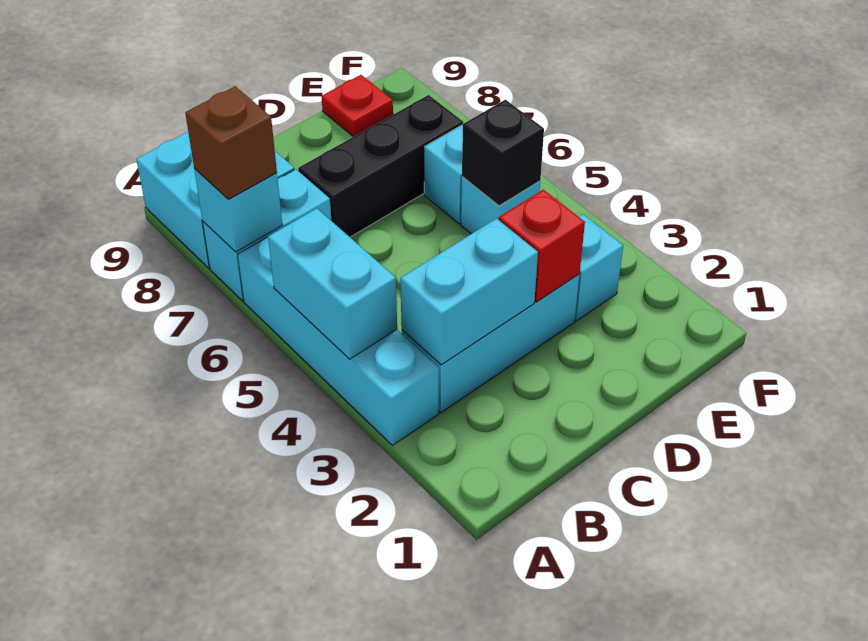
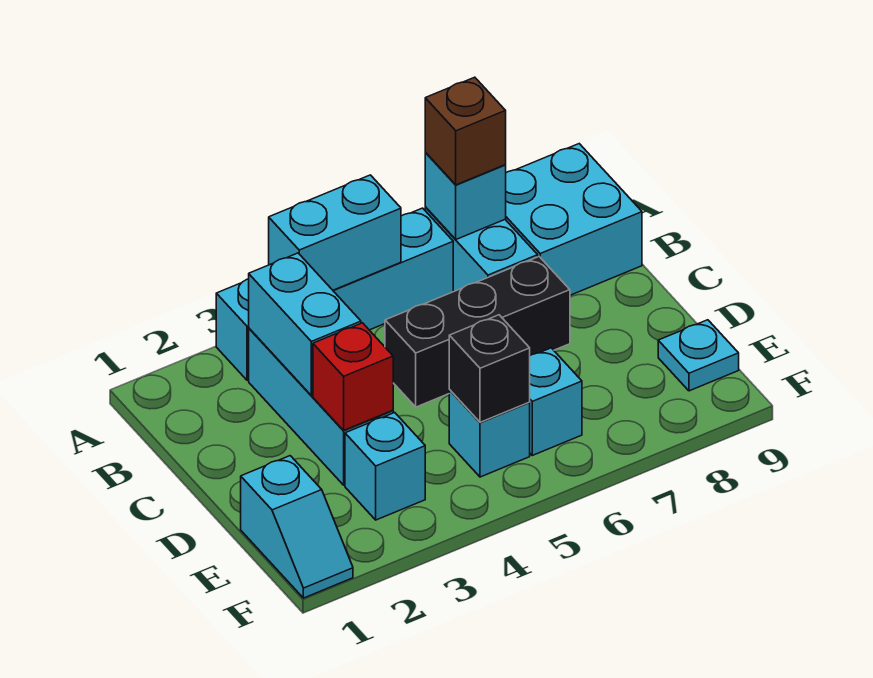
black brick C7:E7 level 1 -> black brick C5:C7 level 1
none -> cyan slope E1:F1 level 1 top E
red plate E9 level 1 -> cyan plate E9 level 1

